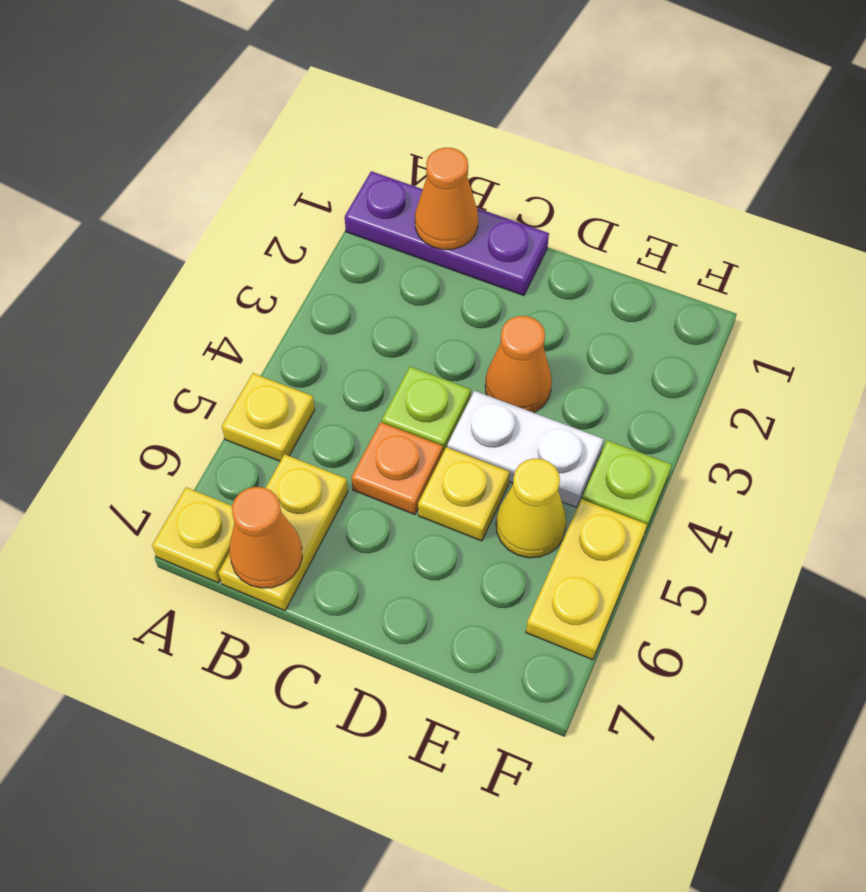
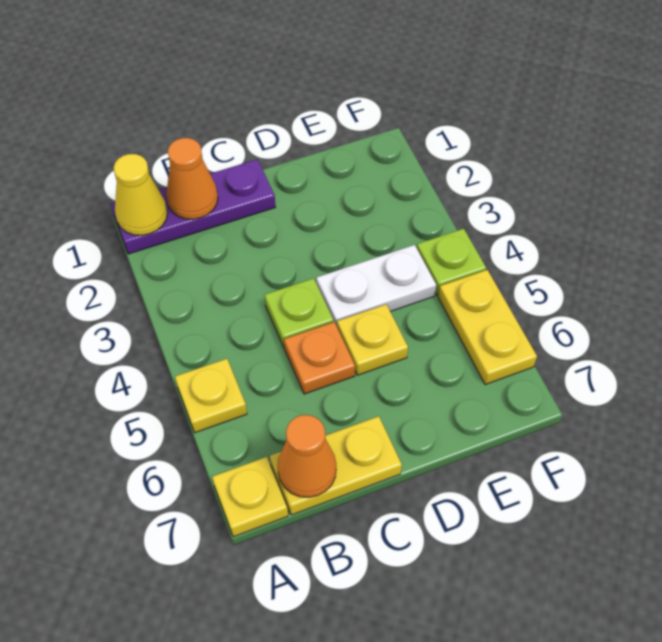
yellow plate B6:B7 level 1 -> yellow plate B7:C7 level 1
orange cone D3 level 1 -> none
yellow cone E5 level 1 -> yellow cone A1 level 2

